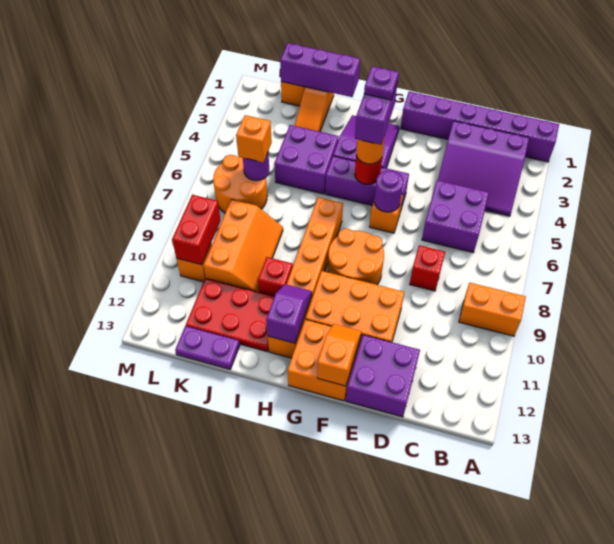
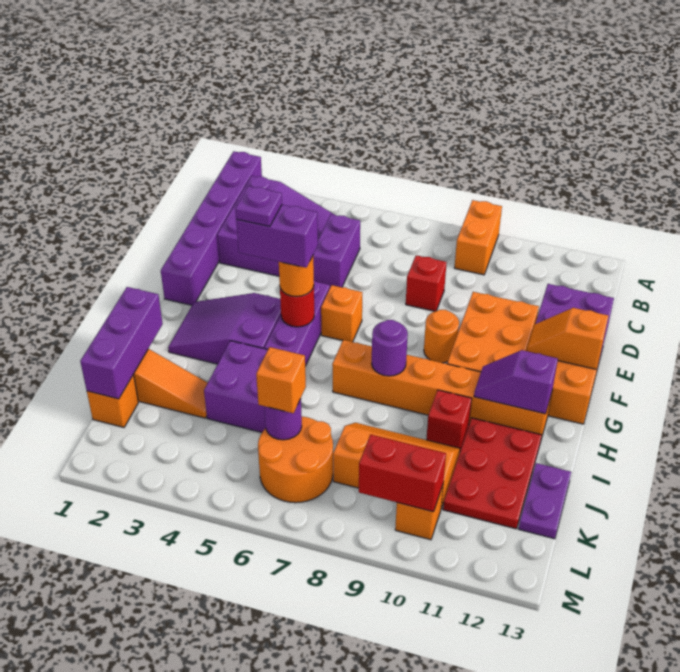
purple brick C5:D6 level 1 -> purple brick C5:D5 level 1
purple round brick F6 level 2 -> purple round brick H8 level 2
orange round brick F8:G9 level 1 -> orange round brick F9 level 1

